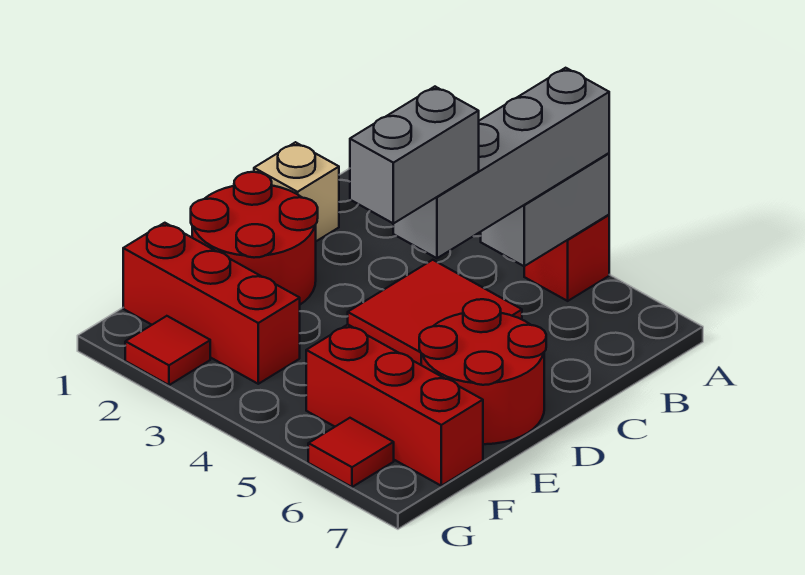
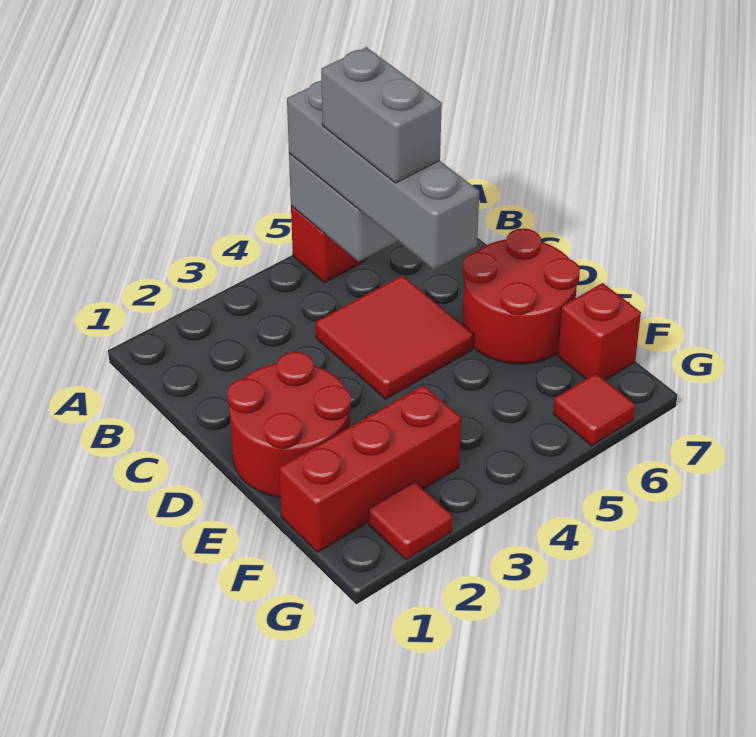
tan brick C1 level 1 -> none
grey brick D5:E5 level 4 -> grey brick B5:C5 level 4
red brick F5:F7 level 1 -> red brick F7 level 1

